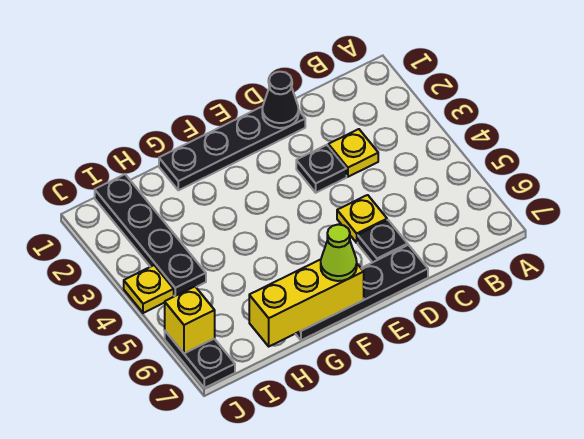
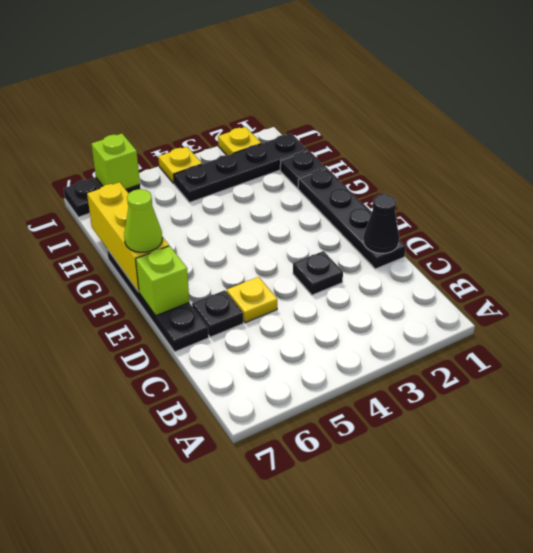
yellow plate C3 level 1 -> yellow plate J2 level 1
none -> lime brick E7 level 2
none -> black plate H1 level 1
yellow brick J6 level 2 -> lime brick J6 level 2

